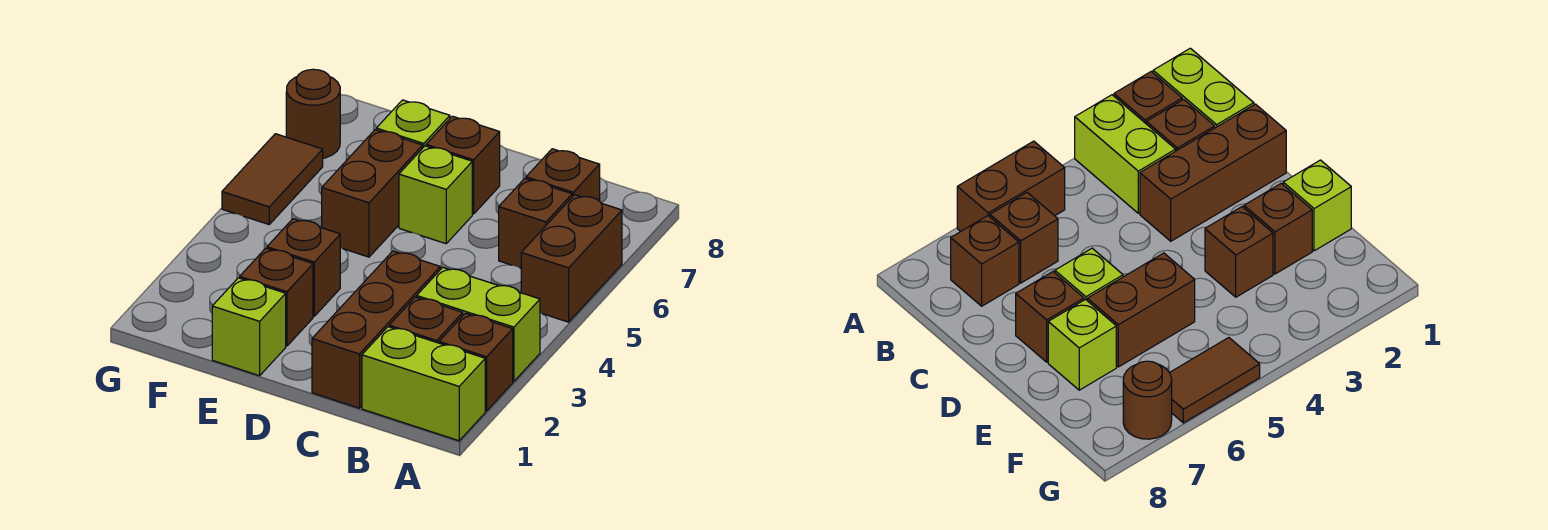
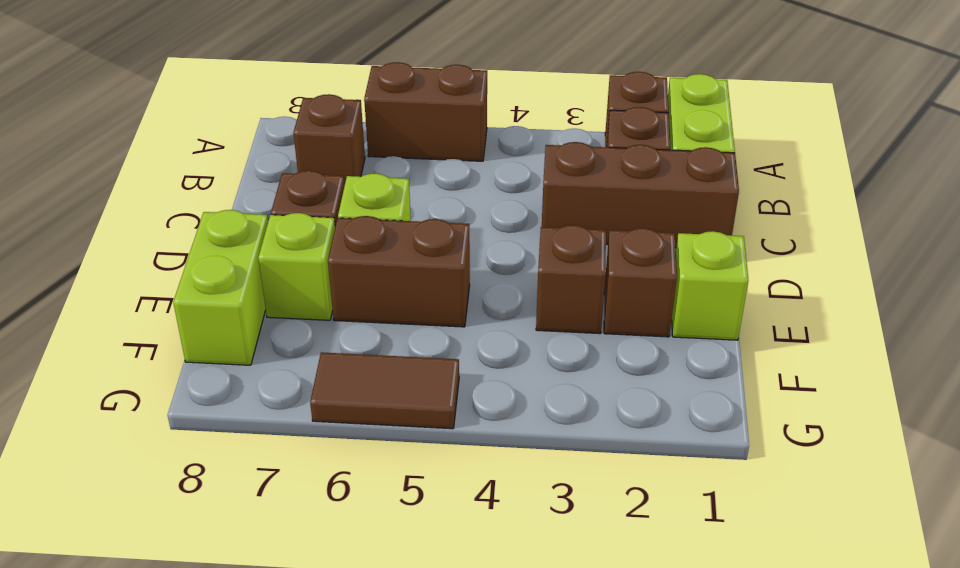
lime brick A3:B3 level 1 -> lime brick E8:F8 level 1
brown brick B6 level 1 -> none
brown round brick G7 level 1 -> none

